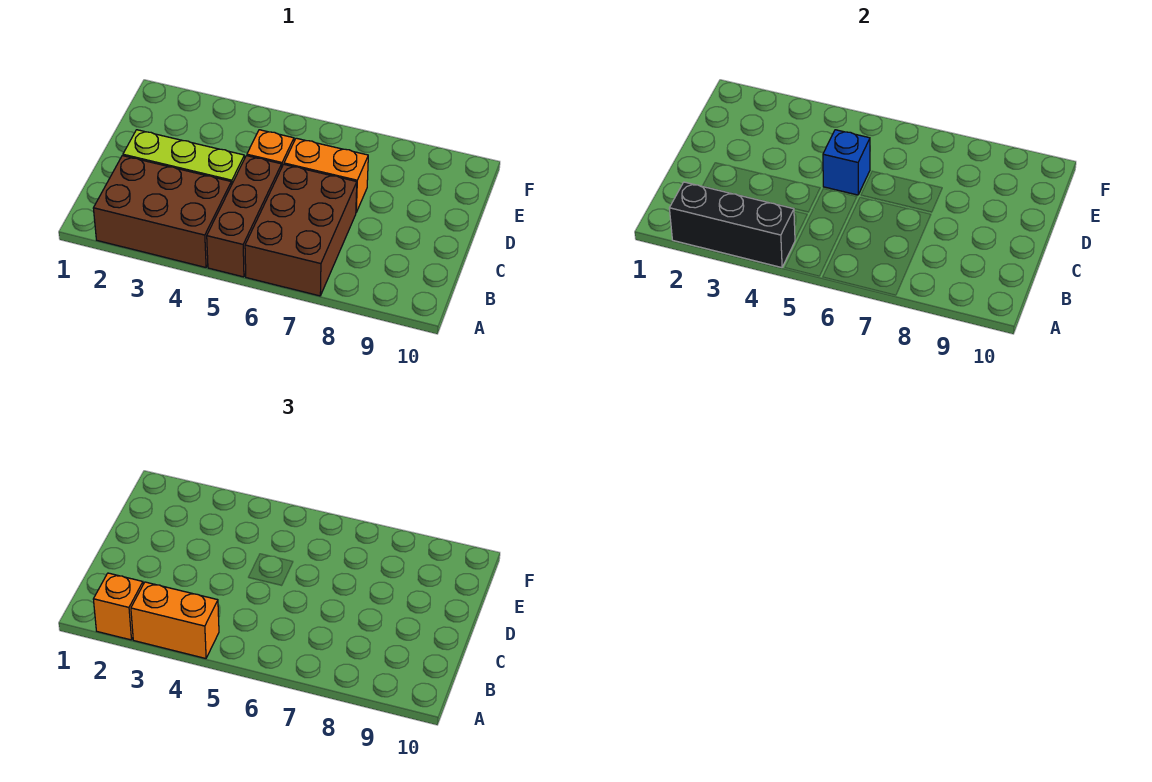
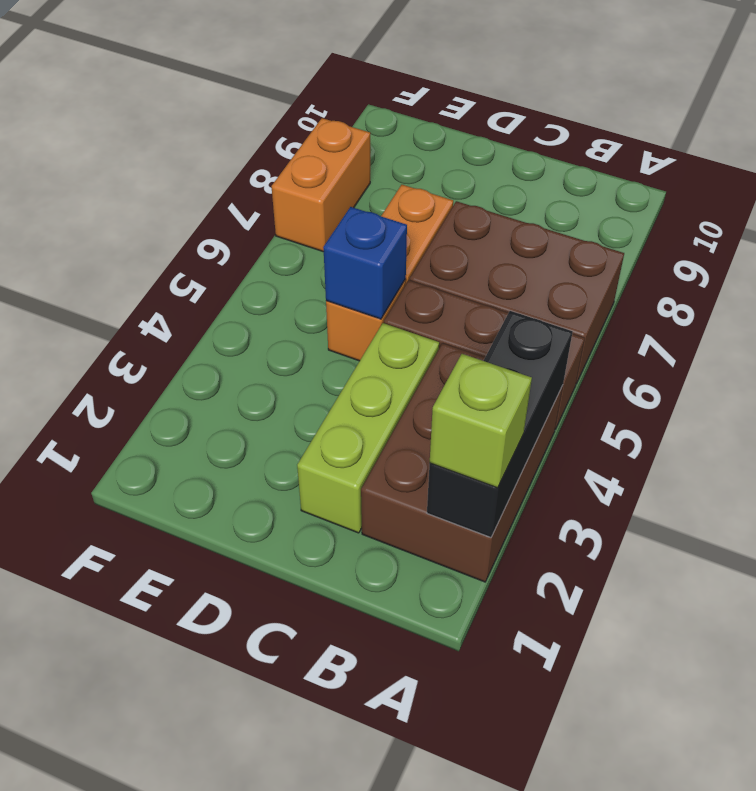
orange brick A2 level 3 -> lime brick A2 level 3
orange brick A3:A4 level 3 -> orange brick F7:F8 level 1

